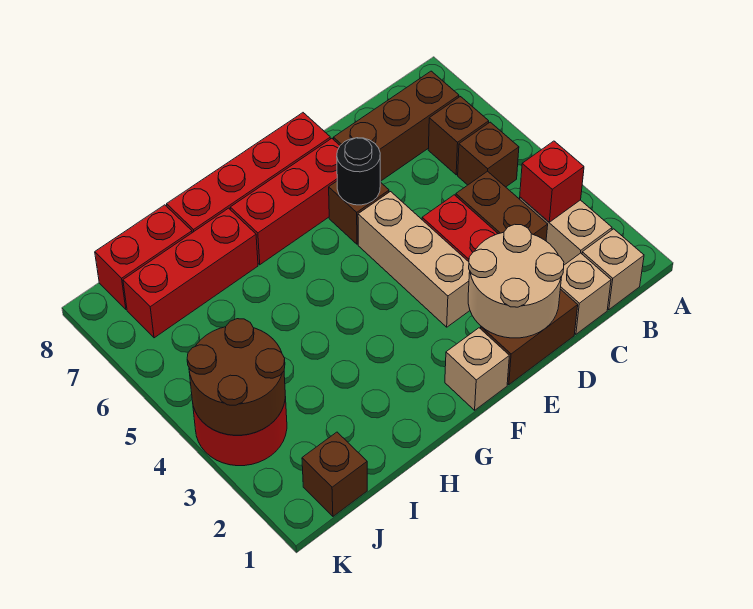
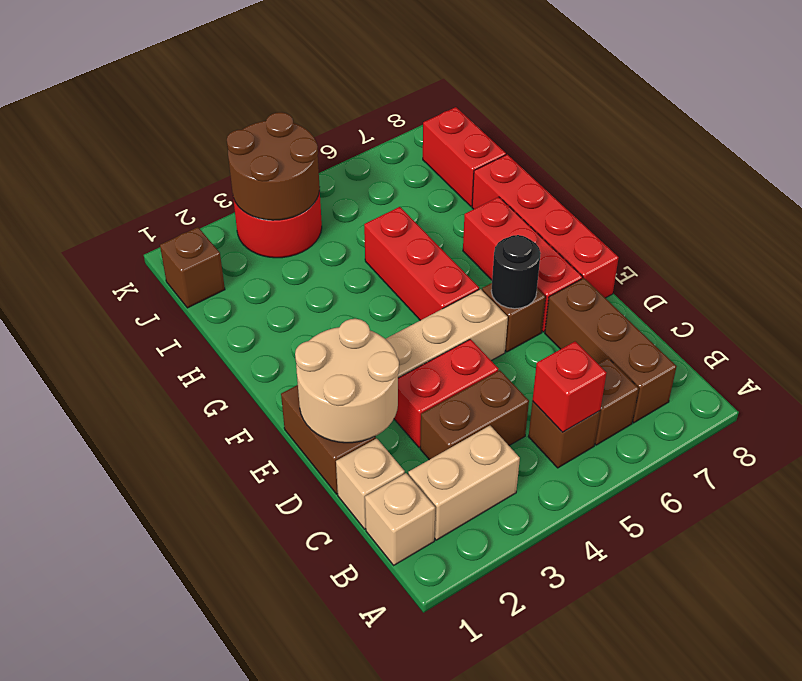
red brick B3 level 2 -> red brick B5 level 2
tan brick F1 level 1 -> none
red brick H7:J7 level 1 -> red brick F5:H5 level 1

